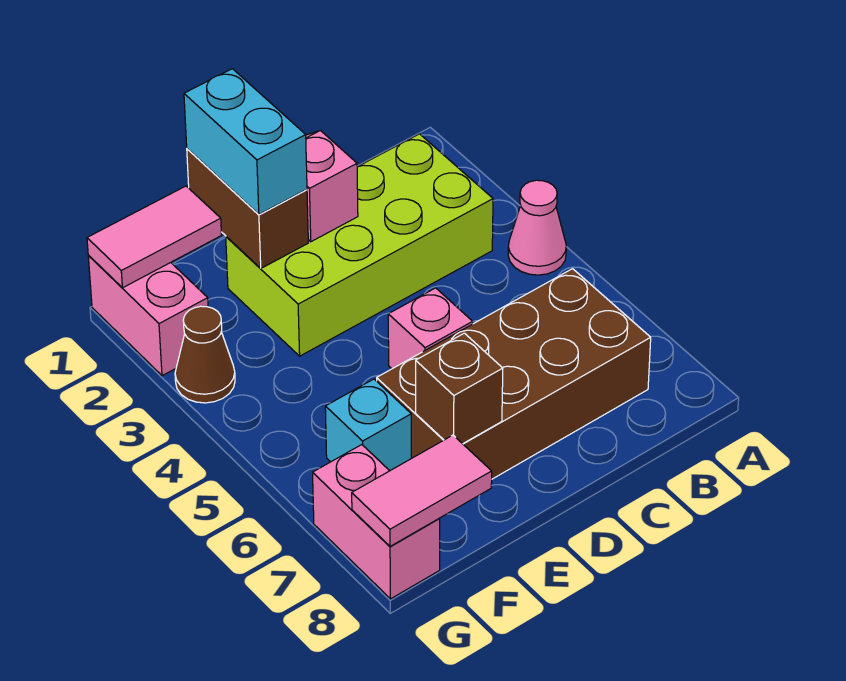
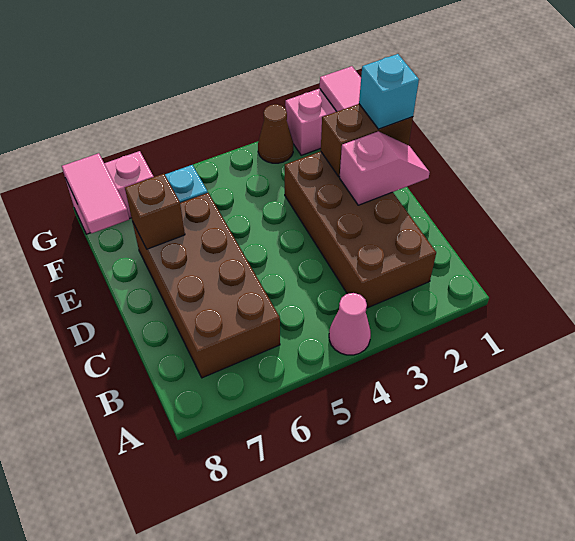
lime brick B2:E3 level 1 -> brown brick B2:E3 level 1
pink brick D5 level 1 -> none
cyan brick E1:E2 level 3 -> cyan brick E1 level 3

